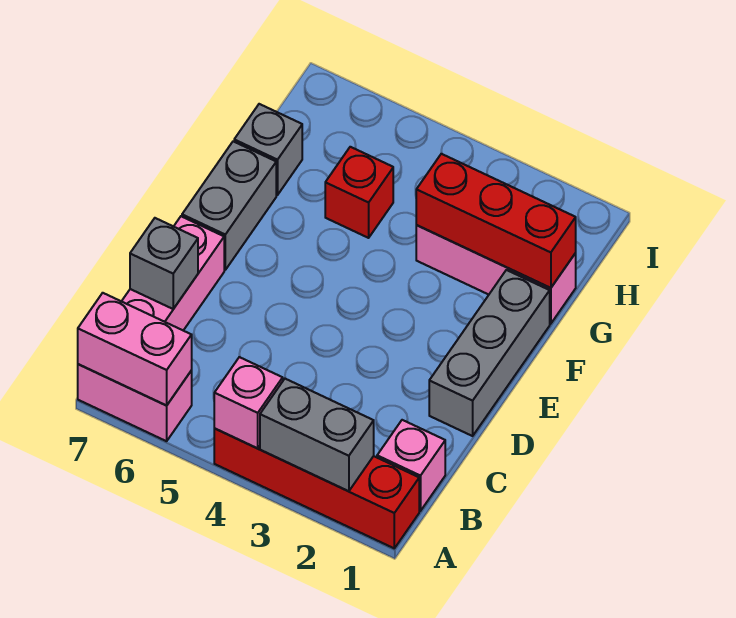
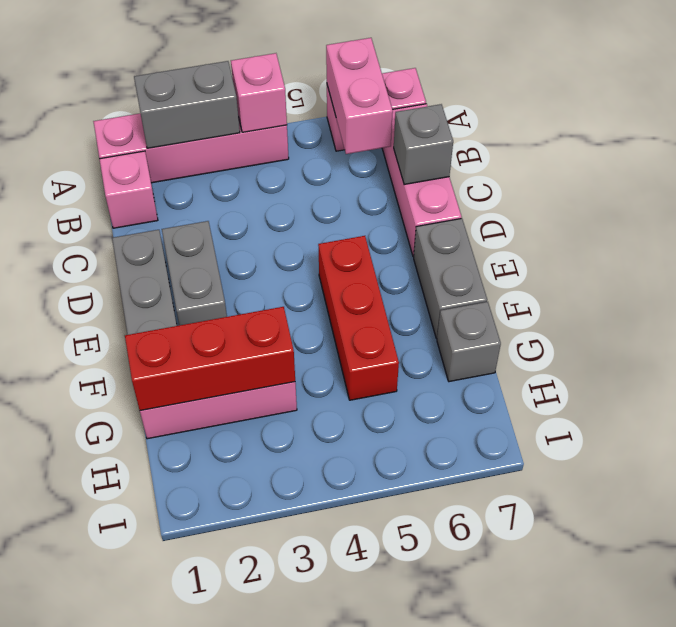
red brick A1:A4 level 1 -> pink brick A1:A4 level 1
pink brick A6:A7 level 2 -> pink brick A6:B6 level 2
none -> grey brick D2:E2 level 1
red brick G5 level 1 -> red brick E5:G5 level 1

